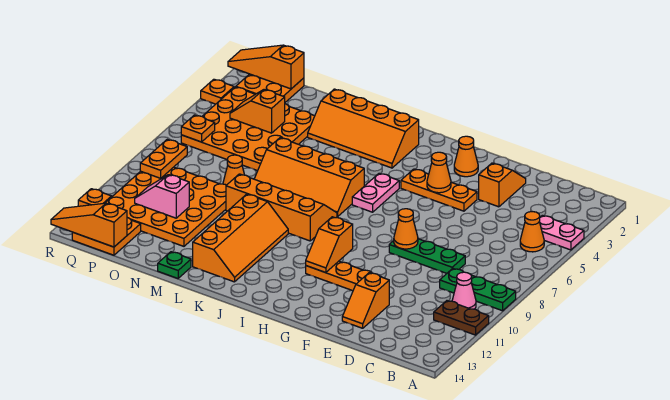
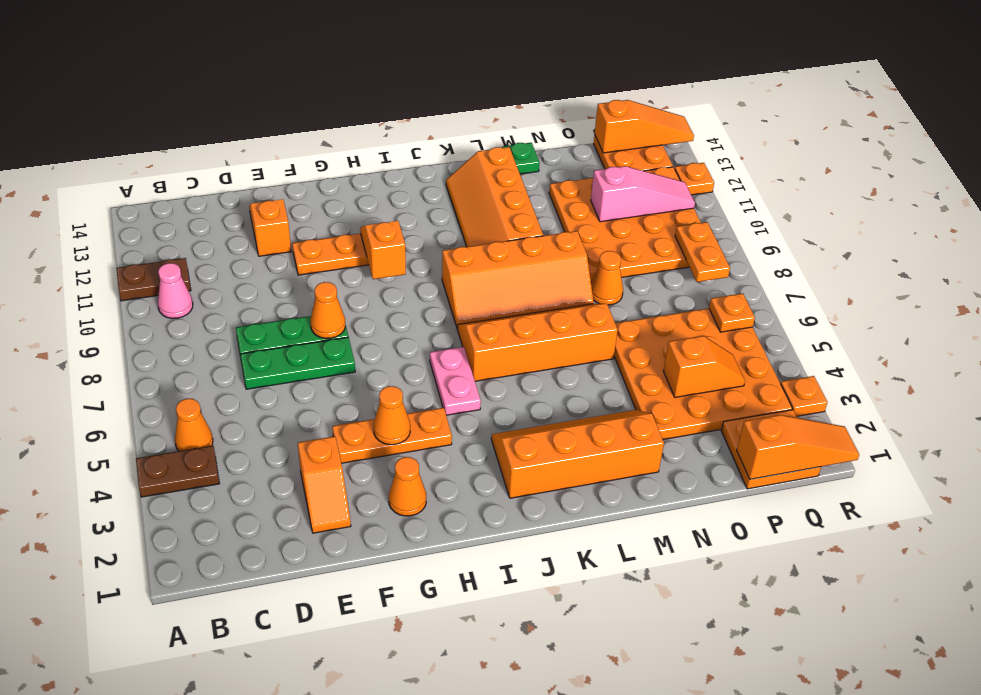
pink plate A4:B4 level 1 -> brown plate A4:B4 level 1
green plate A9:C9 level 1 -> green plate D7:F7 level 1
pink slope O11:P11 level 2 top O -> pink slope O11:Q11 level 2 top O

